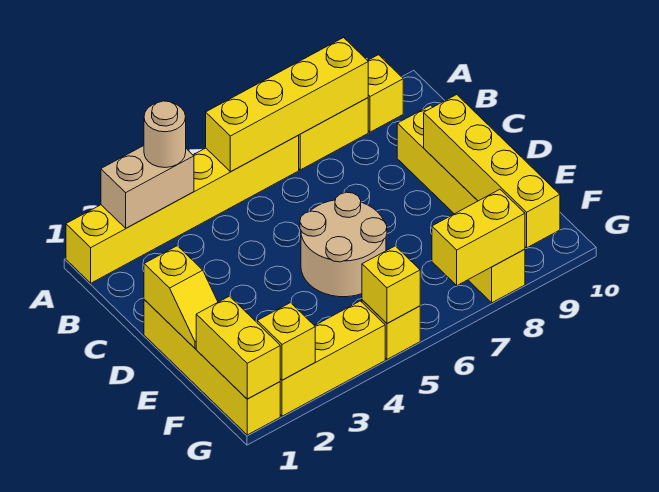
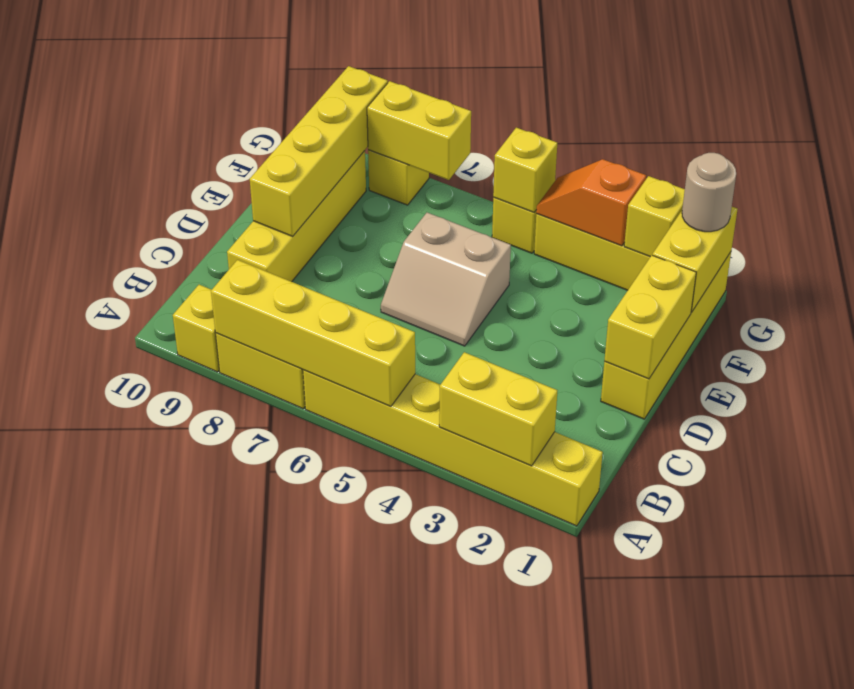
tan brick A2:A3 level 2 -> yellow brick A2:A3 level 2
tan round brick A3 level 3 -> tan round brick G1 level 3
yellow slope D1:E1 level 2 top D -> yellow brick D1:E1 level 2
tan round brick D5:E6 level 1 -> tan slope D5:E6 level 1 top E
none -> orange slope G3:G4 level 2 top 3

